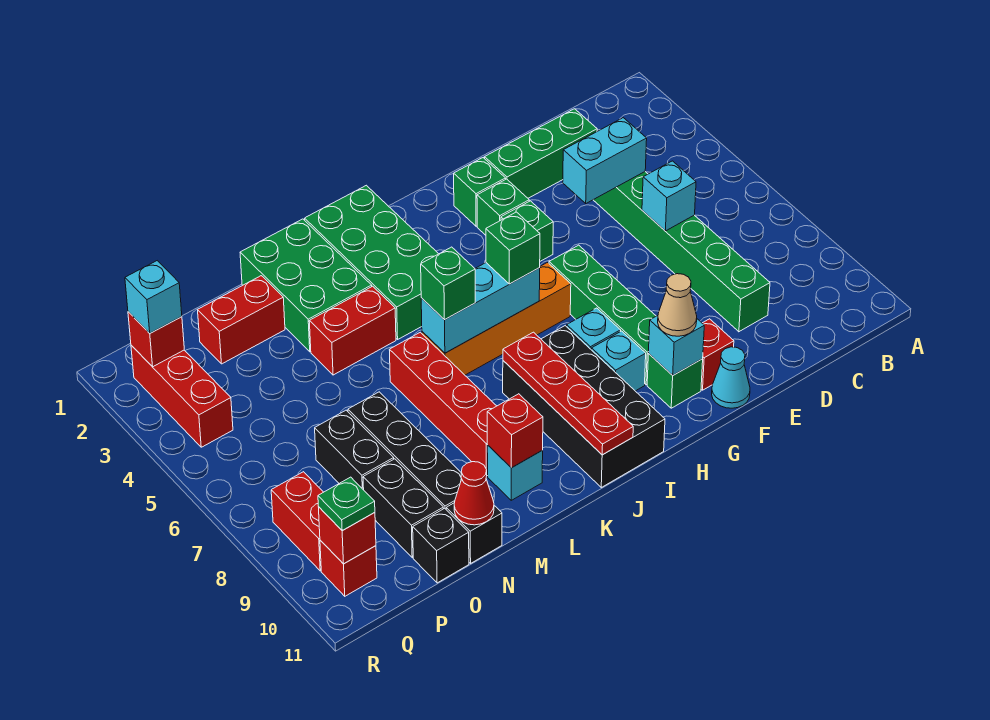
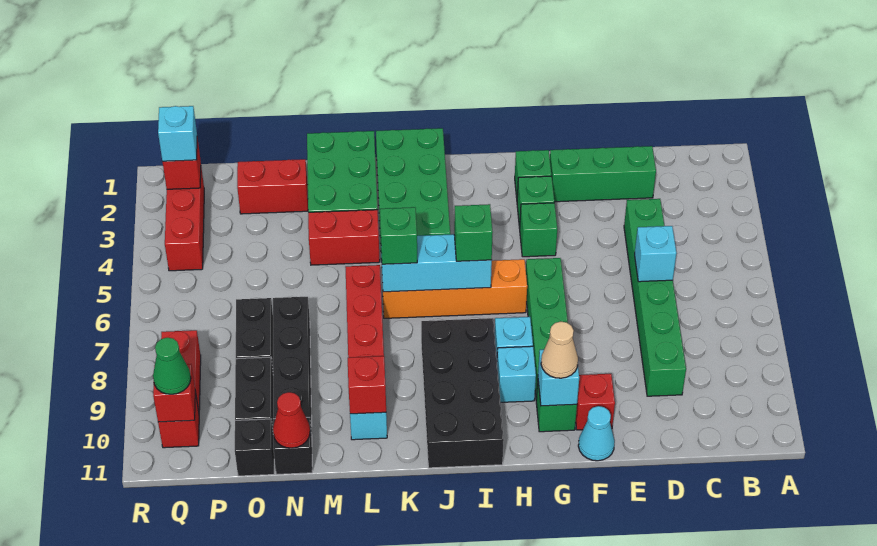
cyan brick D4:E4 level 2 -> none
red plate J8:J11 level 2 -> none
green plate Q10 level 3 -> green cone Q10 level 3

